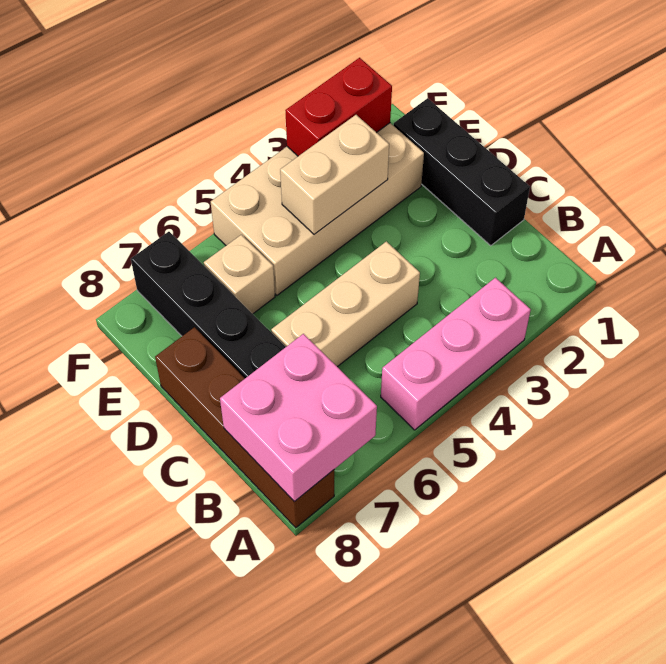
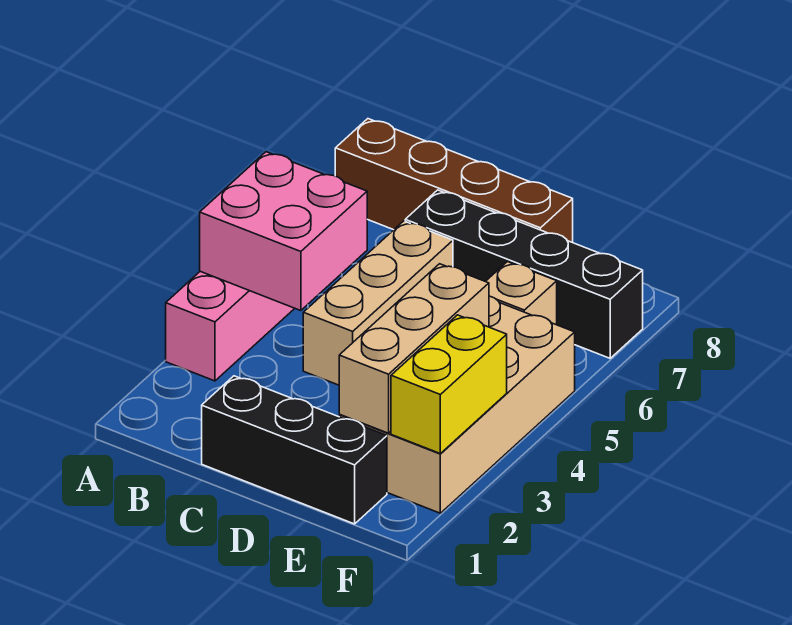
pink brick A7:B8 level 2 -> pink brick A4:B5 level 2
tan brick E3:E4 level 2 -> tan brick E2:E4 level 2
red brick F2:F3 level 2 -> yellow brick F2:F3 level 2

